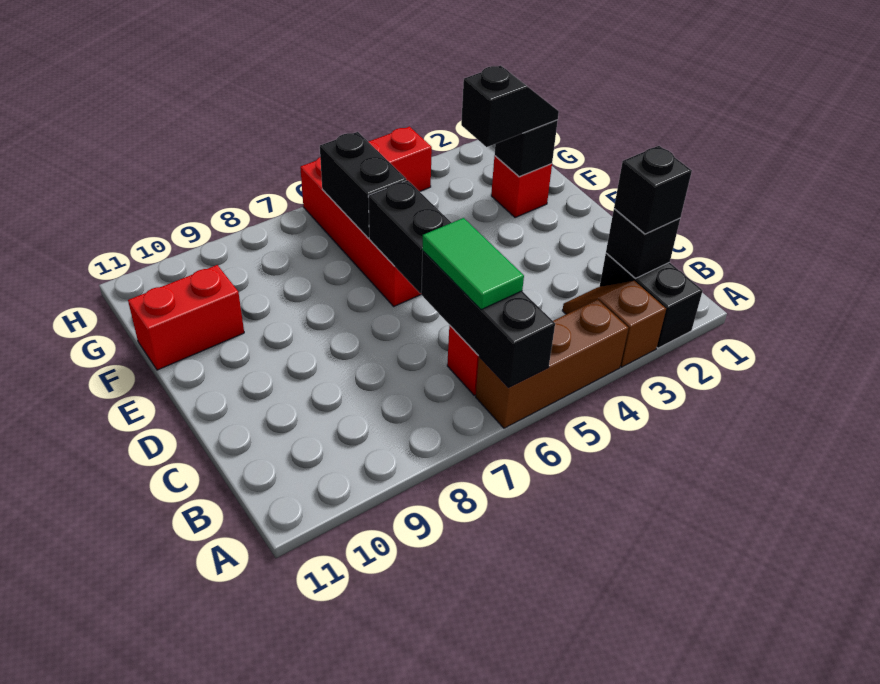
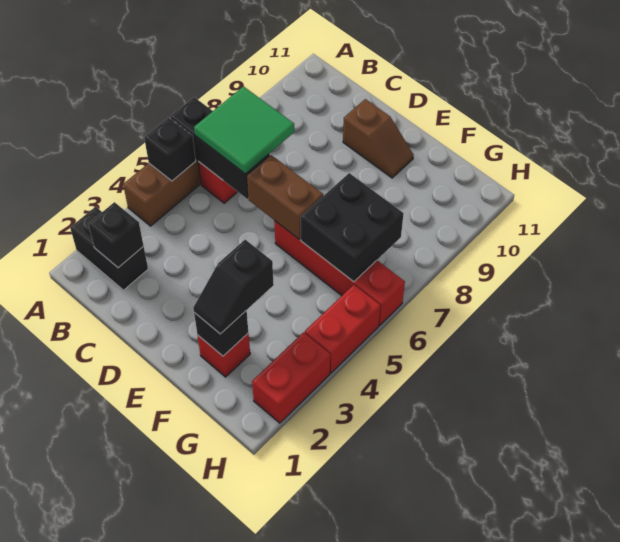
brown slope A3:B3 level 1 top A -> brown slope D10:E10 level 1 top D
black brick B2 level 3 -> black brick A5 level 2
green tile B6:C6 level 3 -> green tile B6:C7 level 3
black brick D6:E6 level 2 -> brown brick D6:E6 level 2
black brick F6:G6 level 2 -> black brick F6:G7 level 2
red brick F10:F11 level 1 -> red brick H2:H3 level 1

